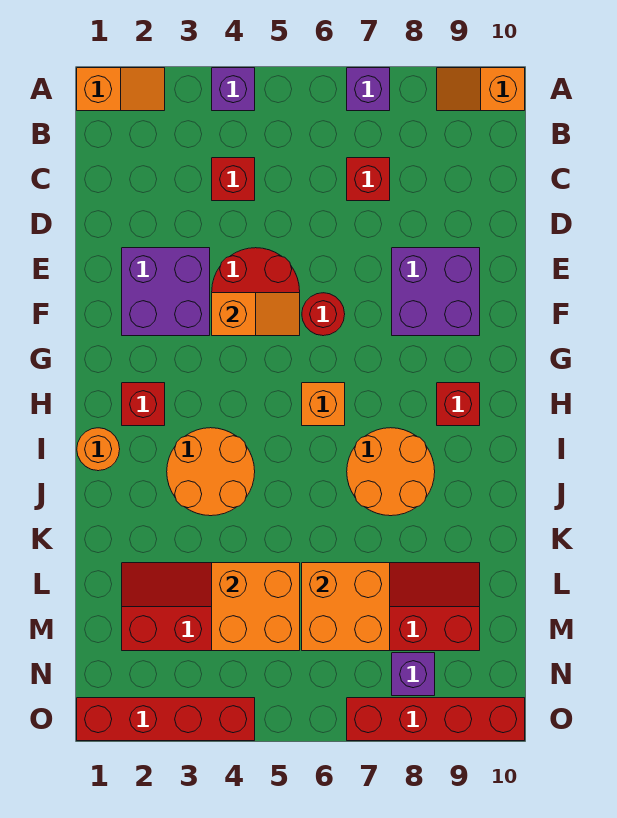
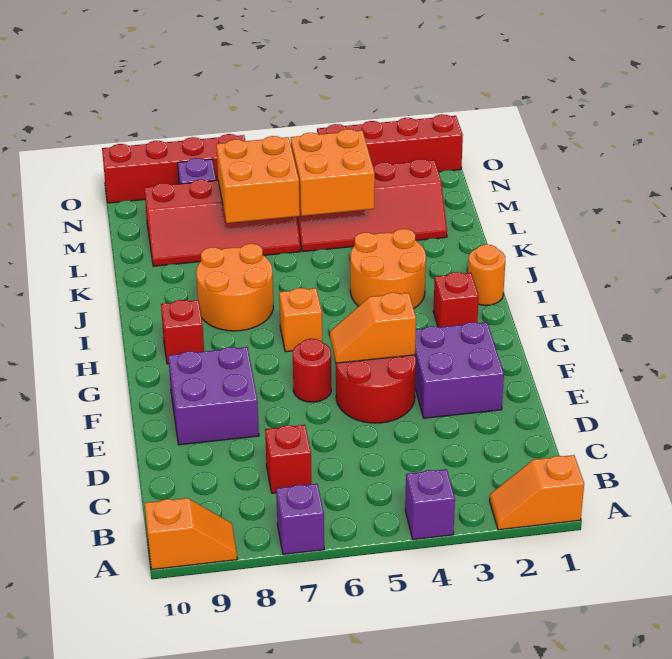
red brick C4 level 1 -> none

